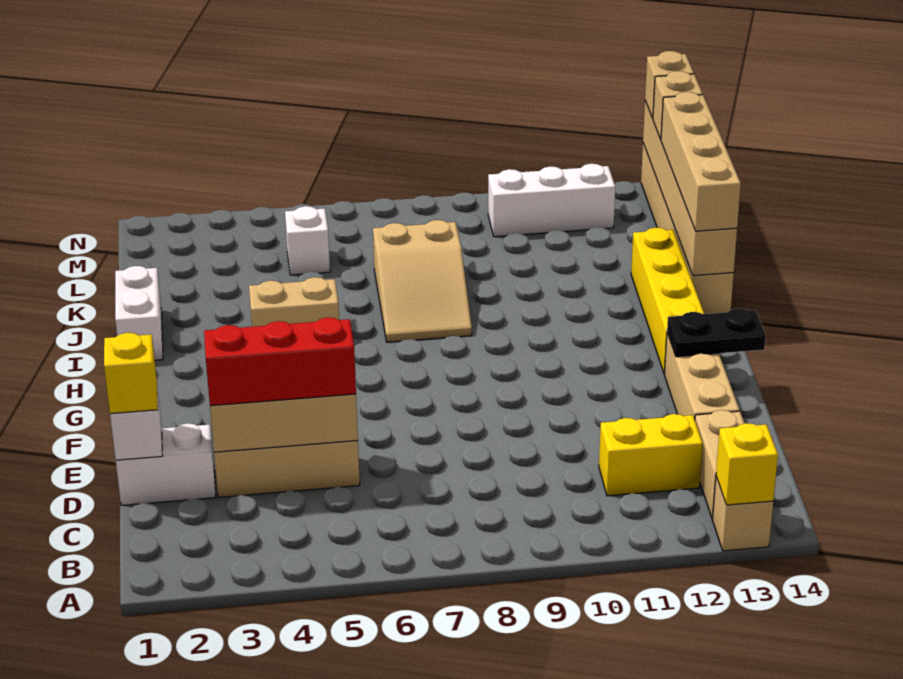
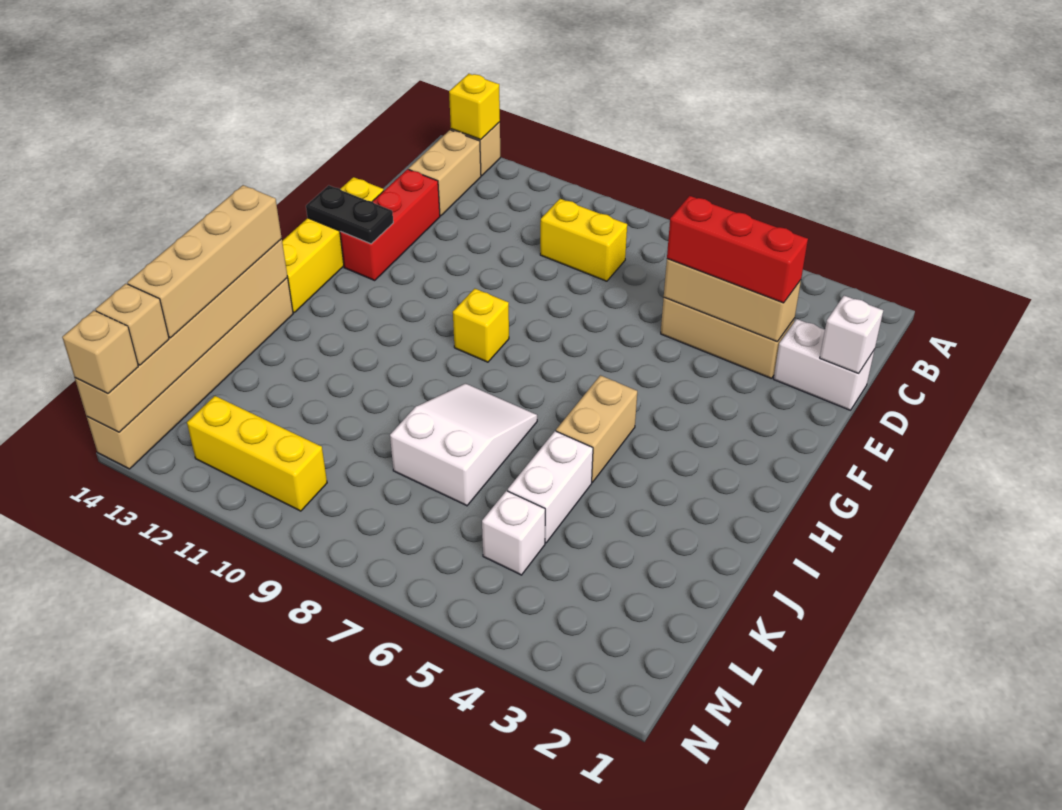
yellow brick C11:C12 level 1 -> yellow brick C8:C9 level 1
yellow brick D1 level 3 -> yellow brick G9 level 1
tan brick D13:F13 level 1 -> red brick D13:F13 level 1
yellow brick G13:J13 level 1 -> yellow brick E14:H14 level 1
white brick I1:J1 level 1 -> white brick J5:K5 level 1
tan brick I4:I5 level 1 -> tan brick H5:I5 level 1
tan slope I7:K8 level 1 top K -> white slope I7:K8 level 1 top K
white brick M10:M12 level 1 -> yellow brick M10:M12 level 1

